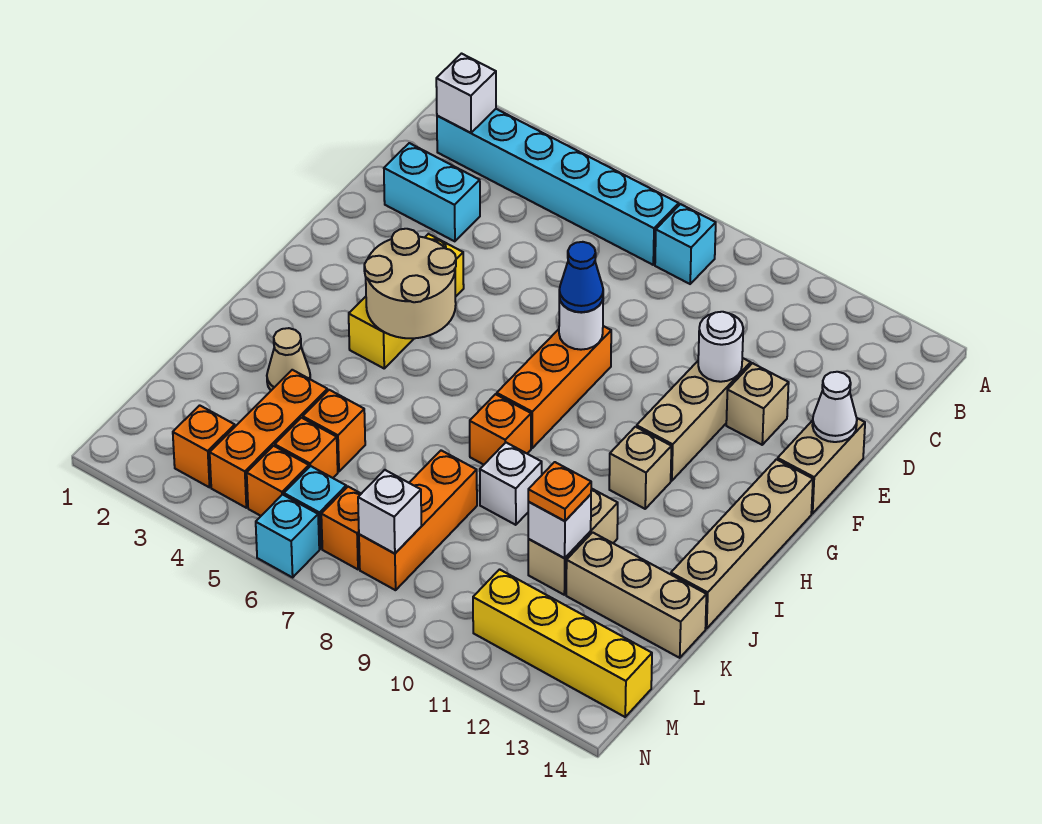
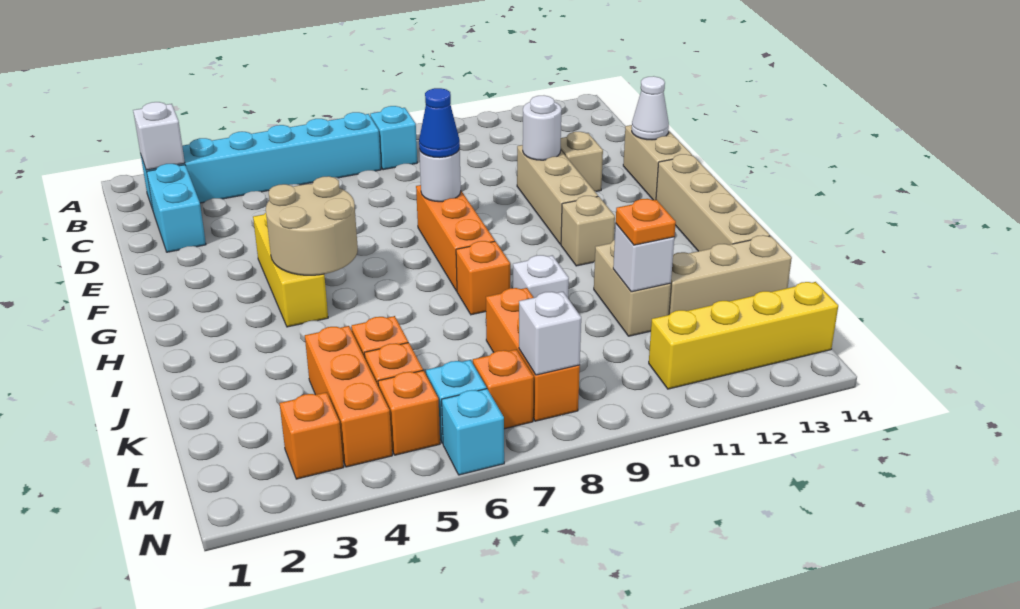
cyan brick D2:D3 level 1 -> cyan brick C2:D2 level 1
tan cone J3 level 1 -> none

